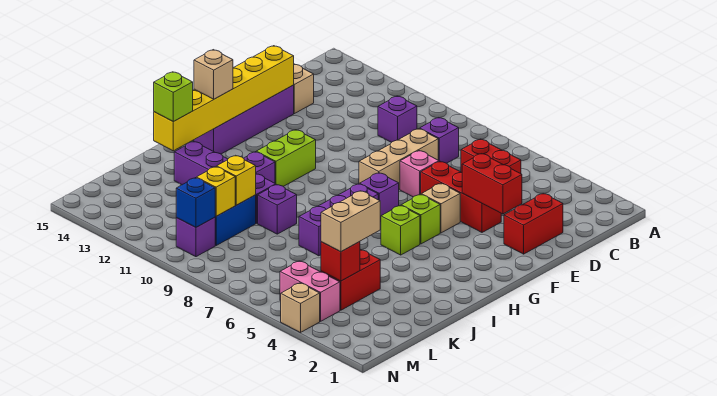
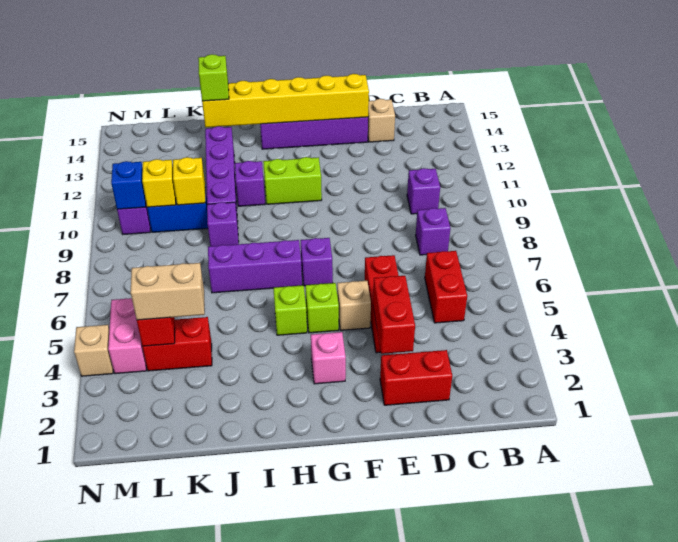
tan brick D8:F8 level 1 -> none
pink brick E7 level 1 -> pink brick G3 level 1
tan brick H14 level 3 -> none

